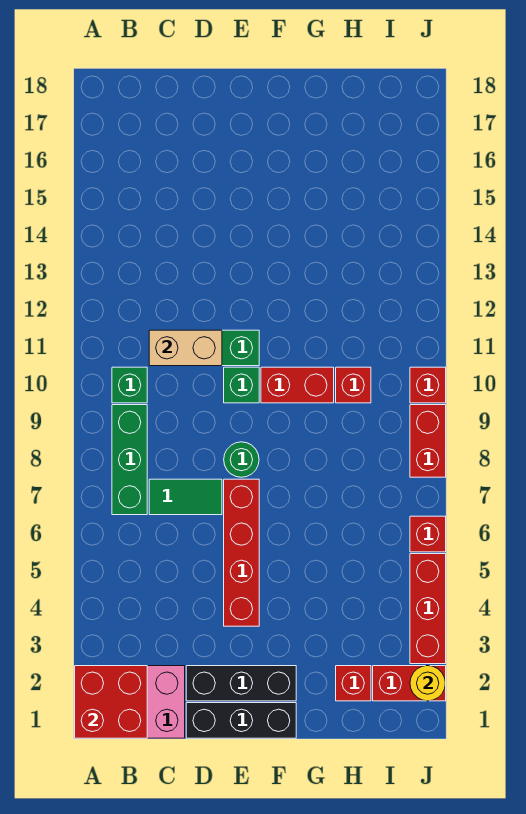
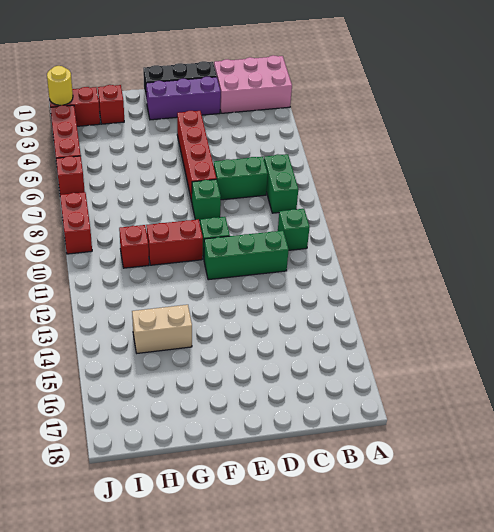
red brick A1:B2 level 2 -> none
green brick B7:B9 level 1 -> green brick B7:B8 level 1
green tile C7:D7 level 1 -> green brick C7:D7 level 1
tan brick C11:D11 level 2 -> tan brick G14:H14 level 1
black brick D2:F2 level 1 -> purple brick D2:F2 level 1
green round brick E8 level 1 -> green brick E8 level 1
red brick J10 level 1 -> none

